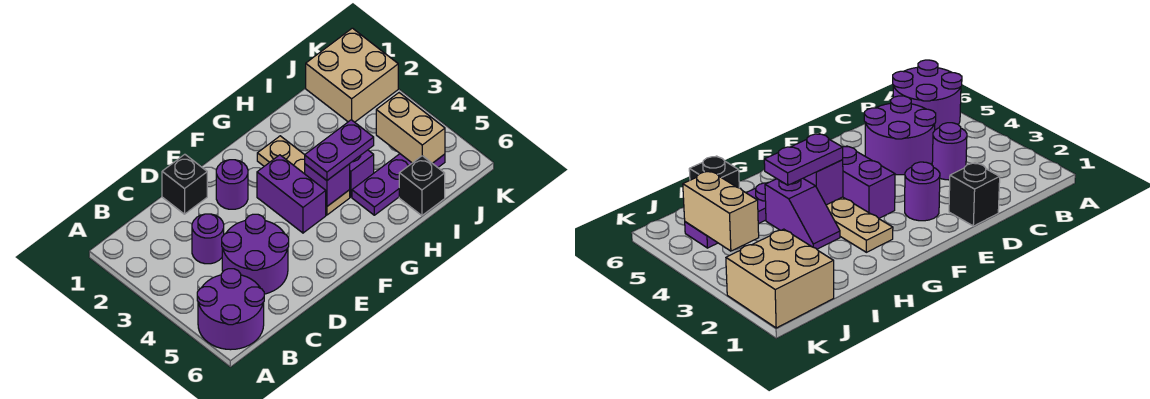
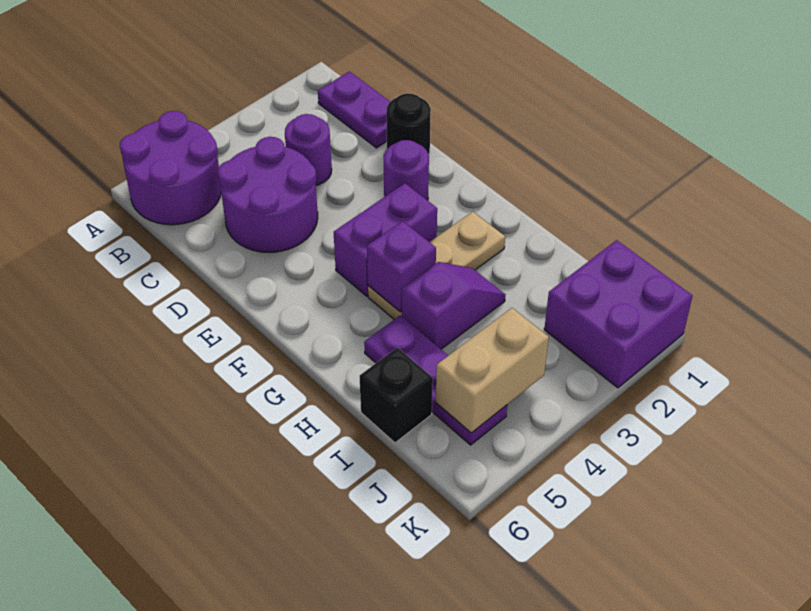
black brick D1 level 1 -> black round brick D1 level 1
purple plate G4:H4 level 3 -> purple plate B1:C1 level 1
tan brick J1:K2 level 1 -> purple brick J1:K2 level 1

